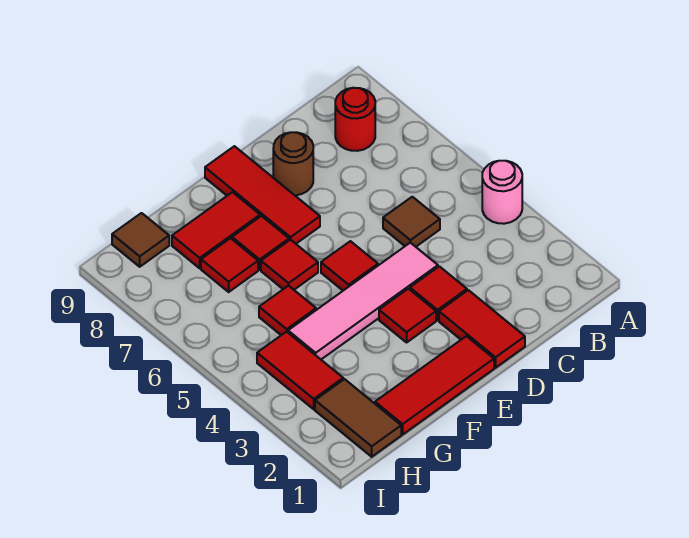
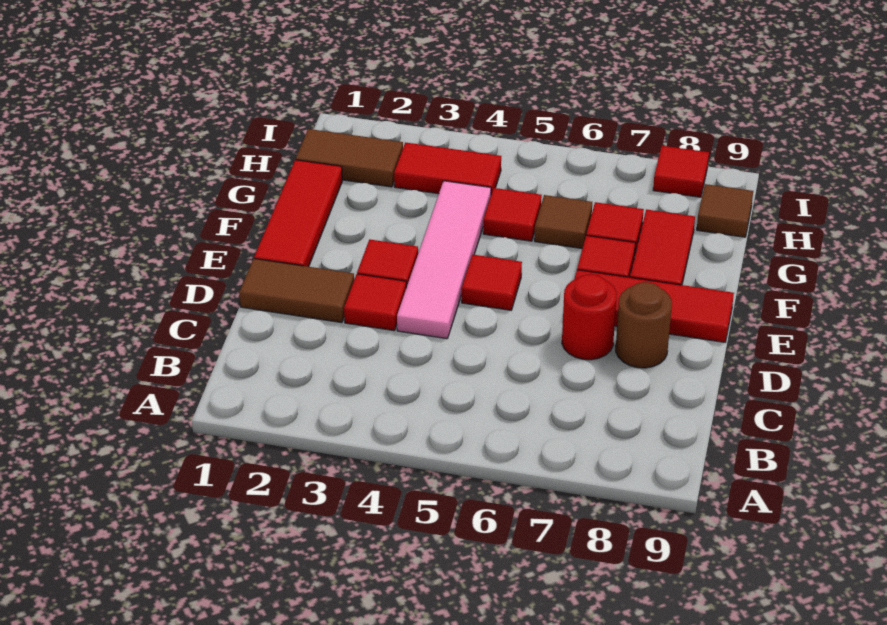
pink round brick A4 level 1 -> none
red round brick B8 level 1 -> red round brick D7 level 1
brown tile C5 level 1 -> brown tile G6 level 1
red tile D1:D2 level 1 -> brown tile D1:D2 level 1
red tile F6 level 1 -> red tile I8 level 1

